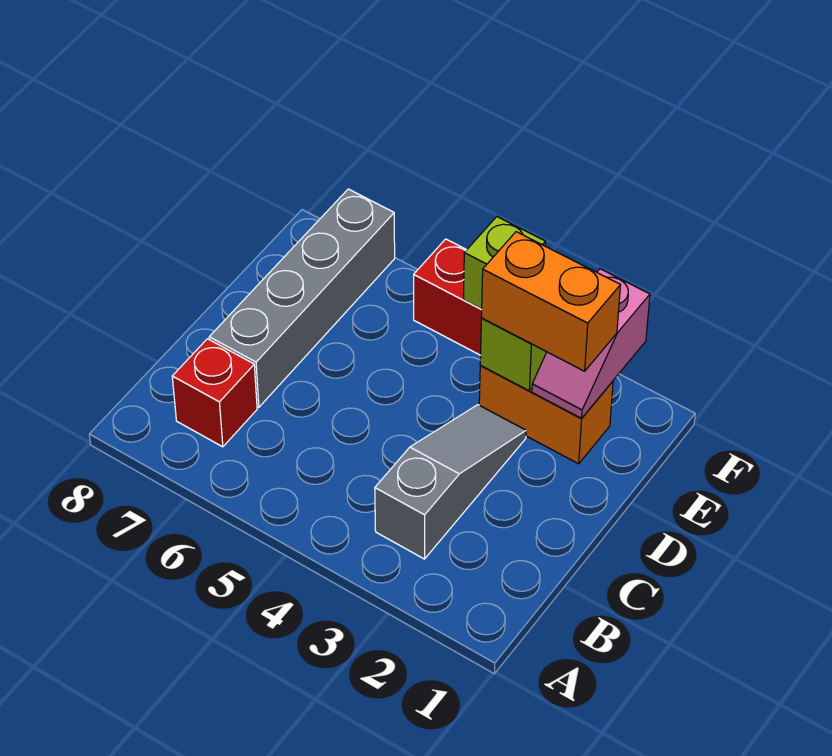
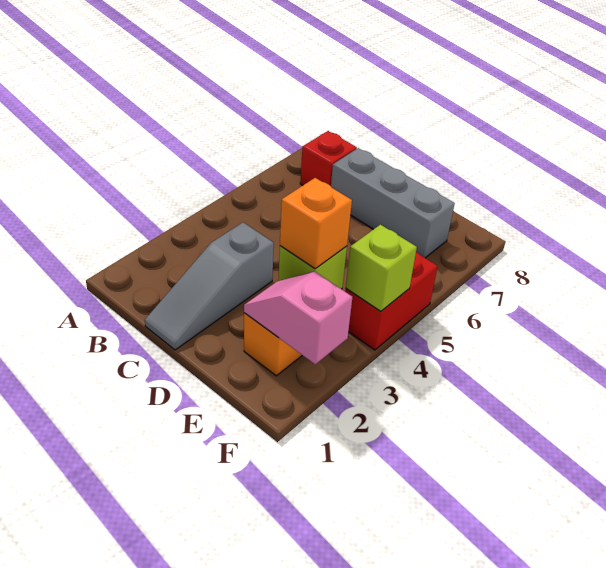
grey slope B3:D3 level 1 top B -> grey slope C1:C3 level 1 top 3
grey brick C7:F7 level 1 -> grey brick C7:E7 level 1
orange brick E2:E3 level 3 -> orange brick E3 level 3

